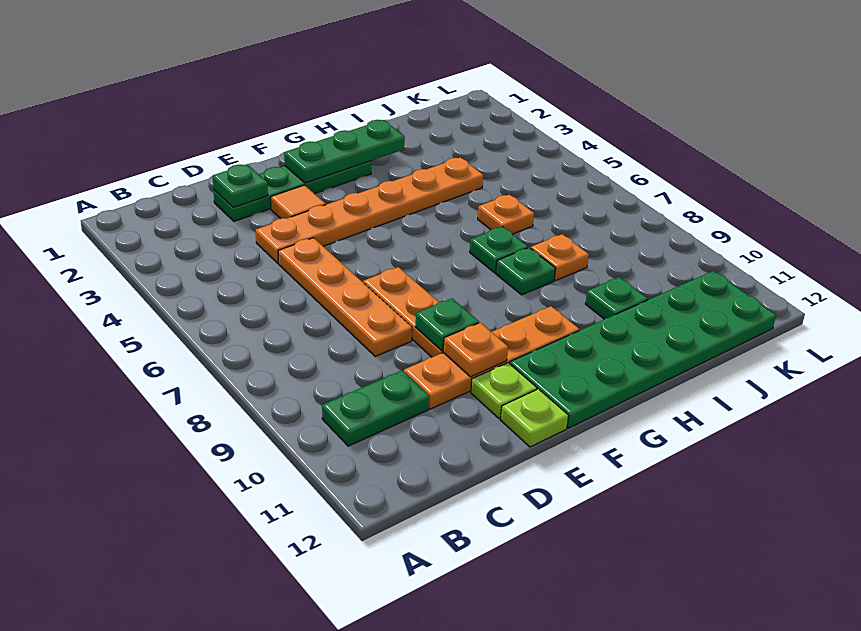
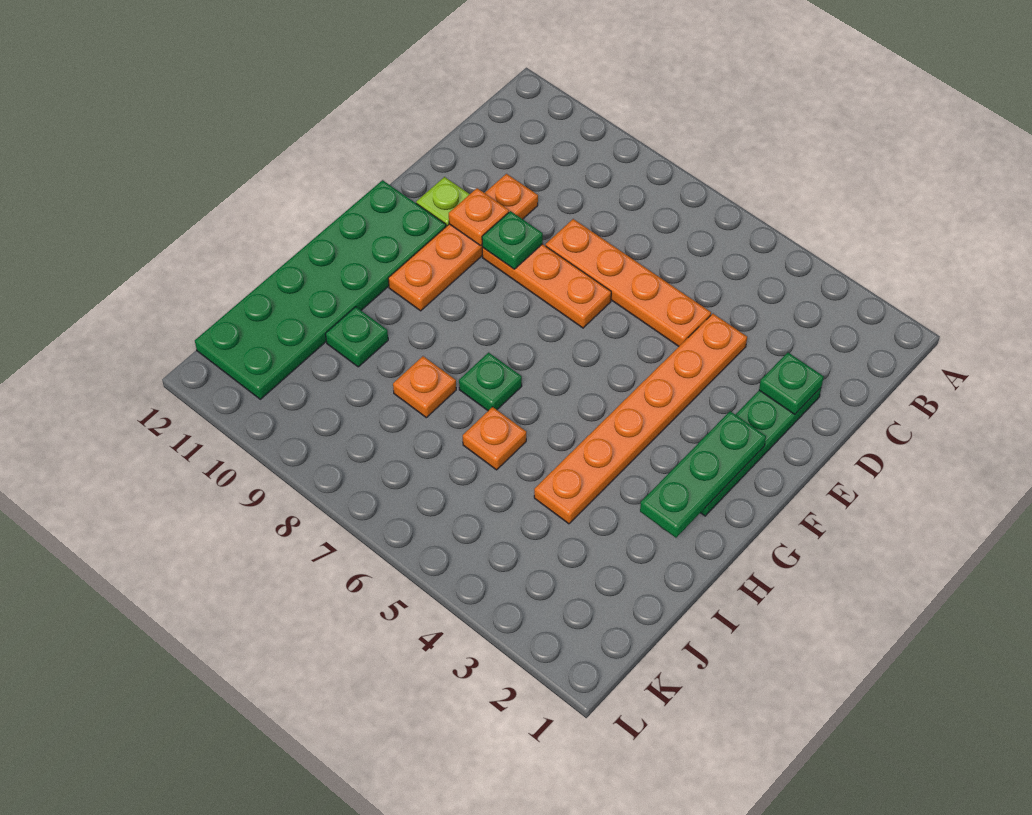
green plate B10:C10 level 1 -> none
orange tile E3 level 1 -> none
lime plate E12 level 1 -> none
green plate H8 level 1 -> none

